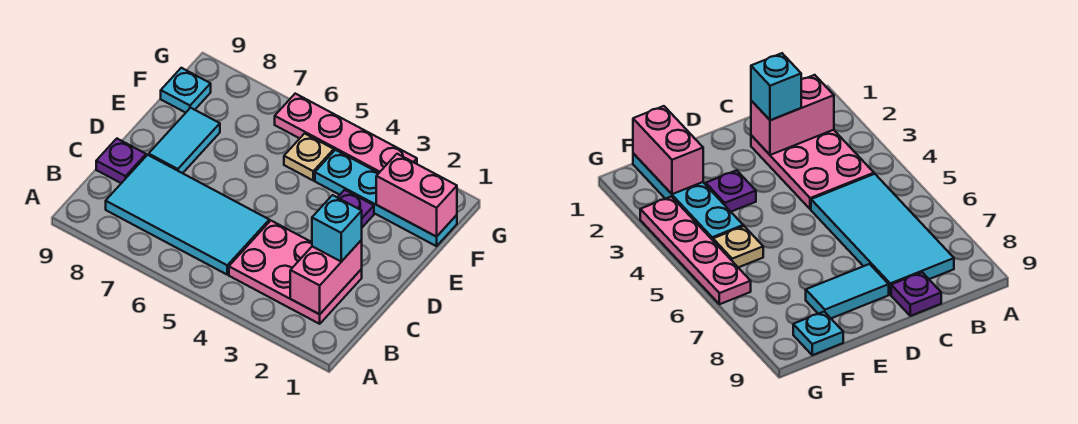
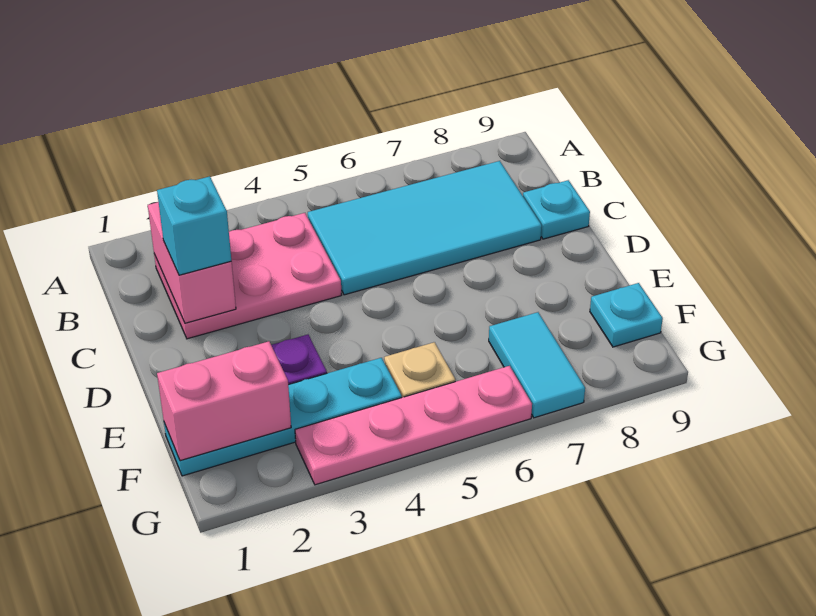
purple plate C9 level 1 -> cyan plate C9 level 1
cyan tile D8:E8 level 1 -> cyan tile F7:G7 level 1

